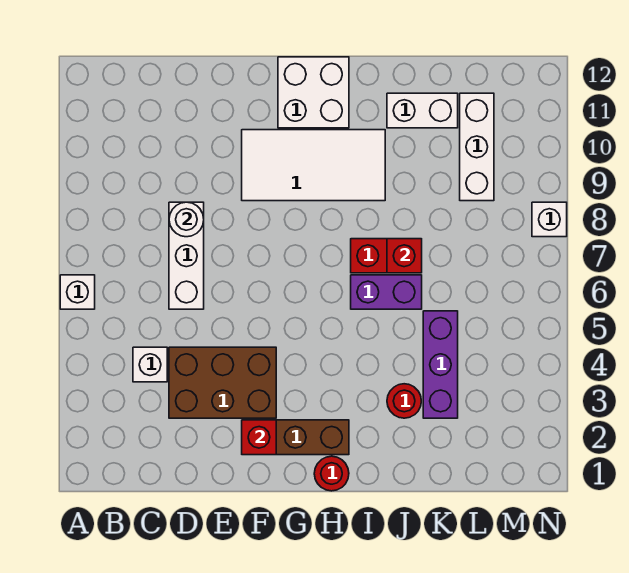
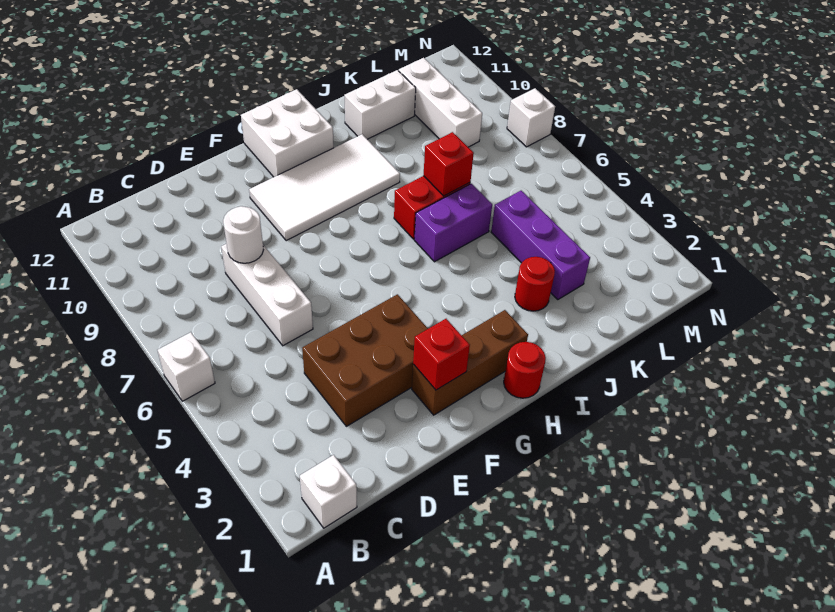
white brick C4 level 1 -> white brick B1 level 1

